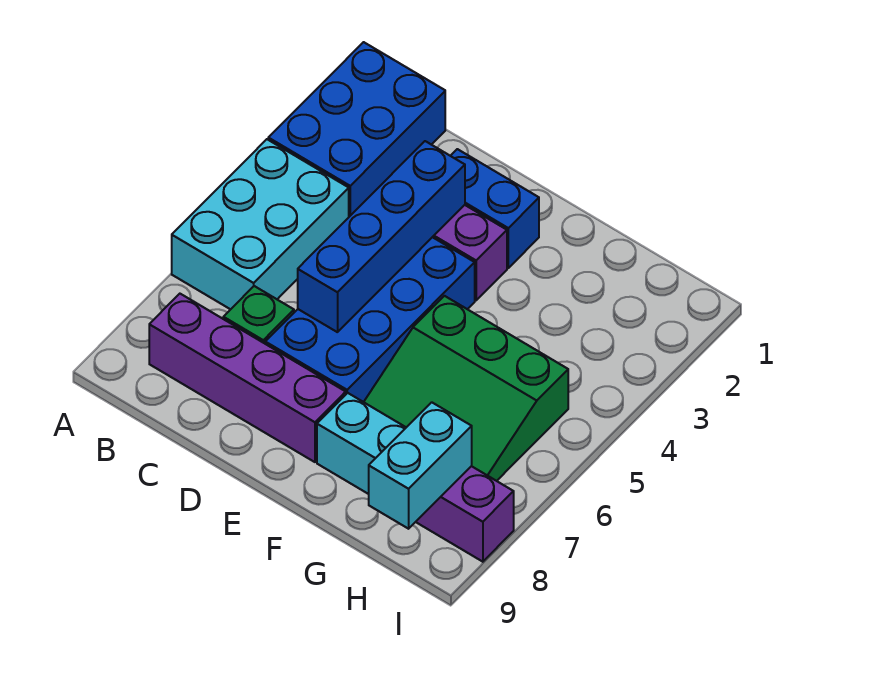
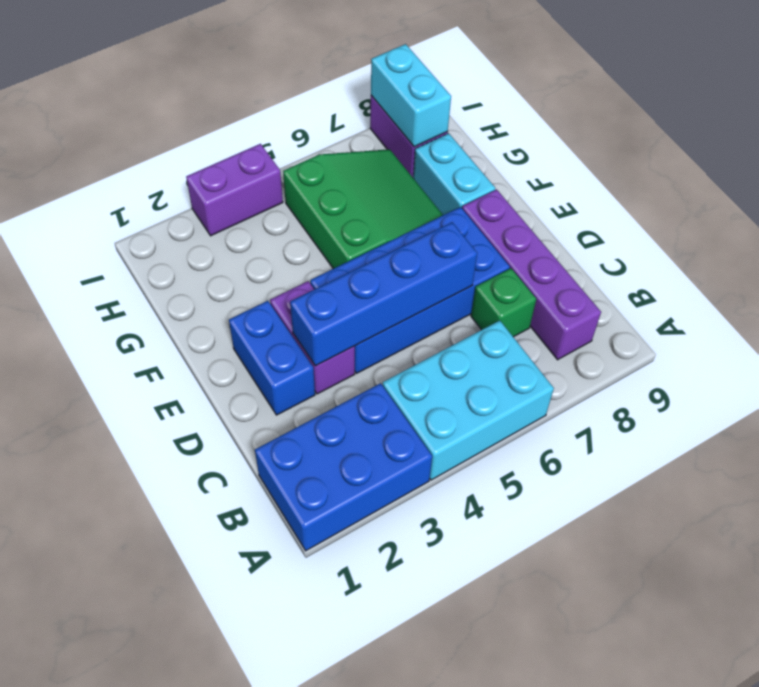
cyan brick H8:H9 level 2 -> cyan brick H8:I8 level 2
none -> purple brick I3:I4 level 1

